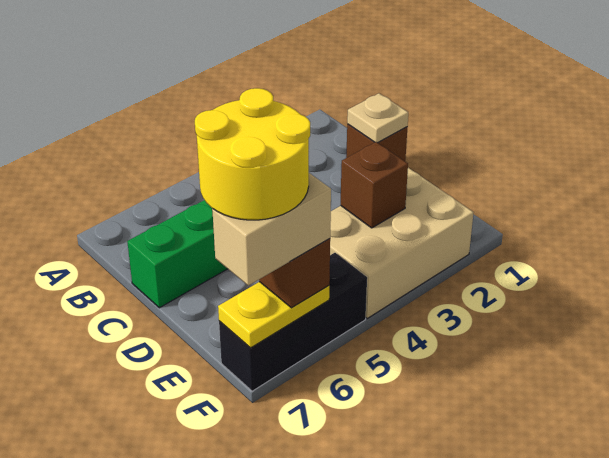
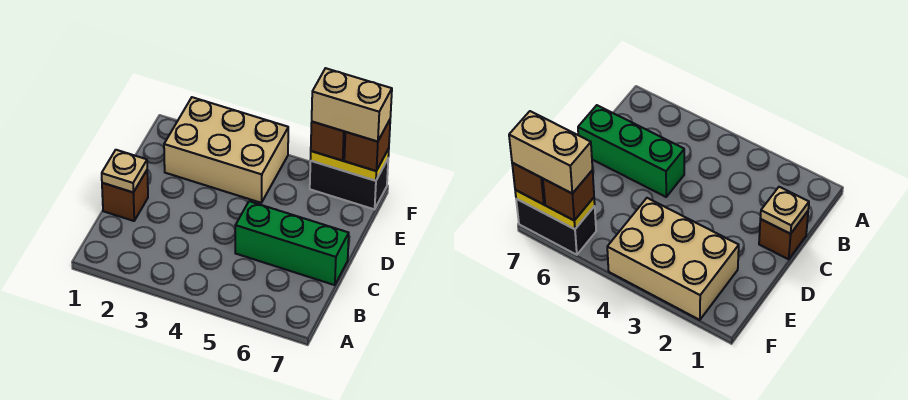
brown brick E3 level 2 -> brown brick F7 level 3
yellow round brick E6:F7 level 5 -> none
black brick F5:F7 level 1 -> black brick F6:F7 level 1

